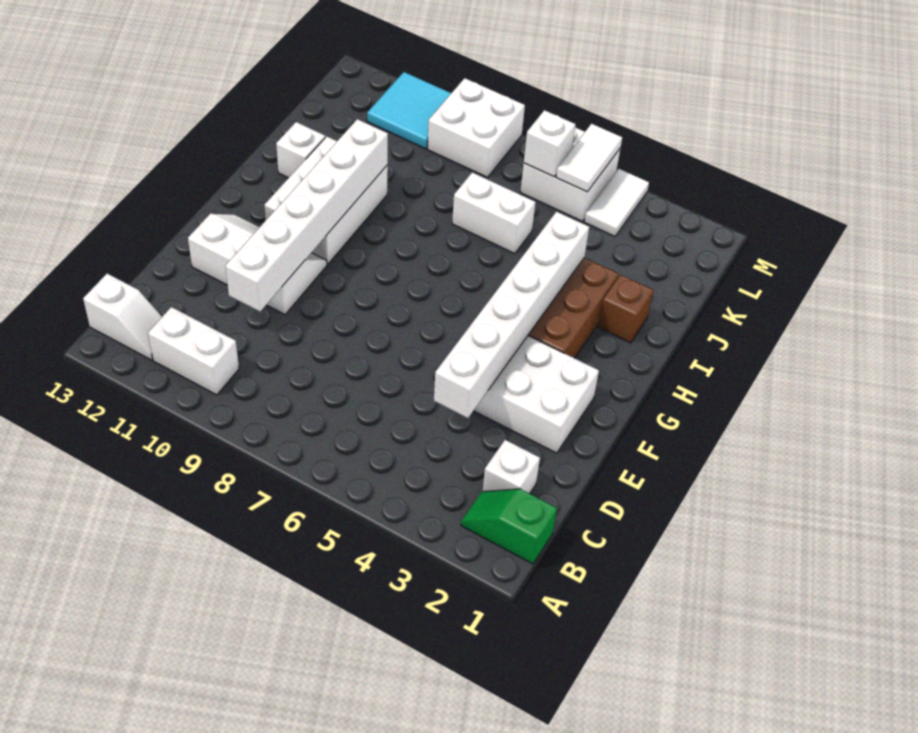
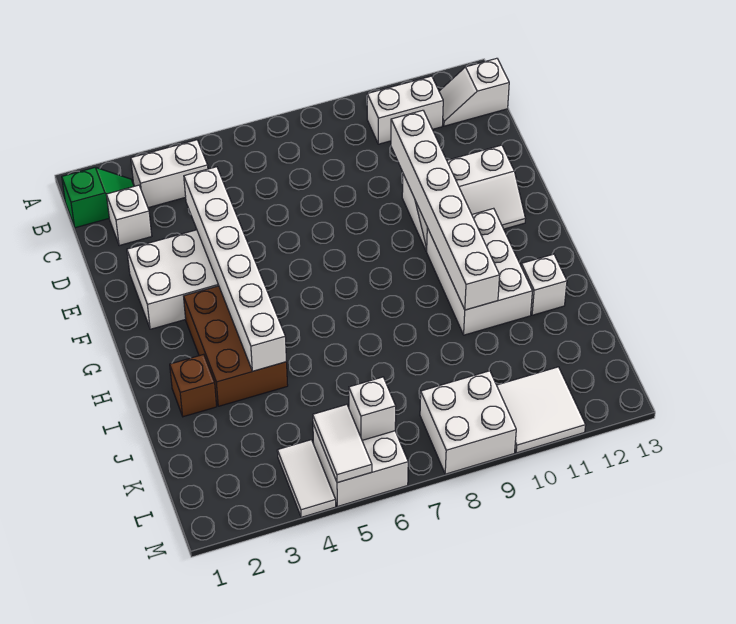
white brick J6:J7 level 1 -> white brick B3:B4 level 1
cyan tile L10:M11 level 1 -> white tile L10:M11 level 1

